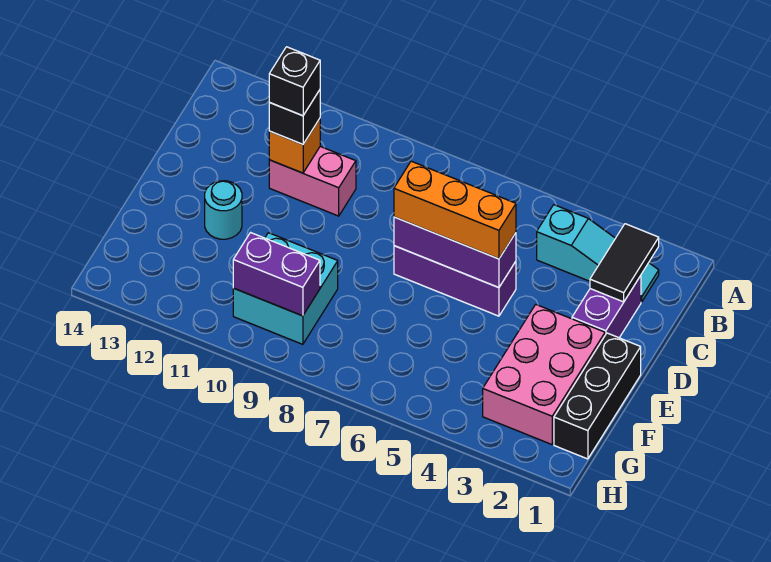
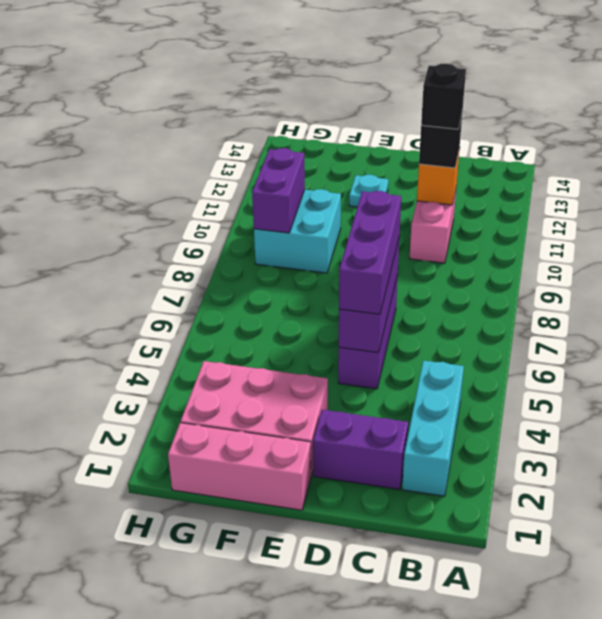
cyan slope B2:B4 level 1 top 4 -> cyan brick B2:B4 level 1
black tile B2:C2 level 2 -> none
orange brick D5:D7 level 3 -> purple brick D5:D7 level 3
black brick E1:G1 level 1 -> pink brick E1:G1 level 1
cyan round brick E12 level 1 -> cyan plate E12 level 1

